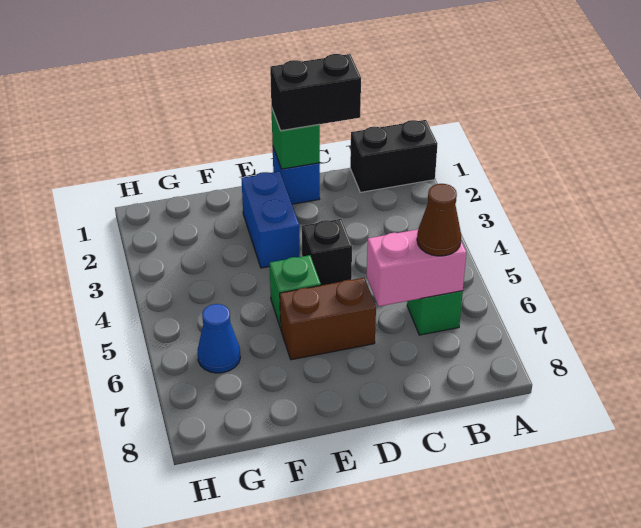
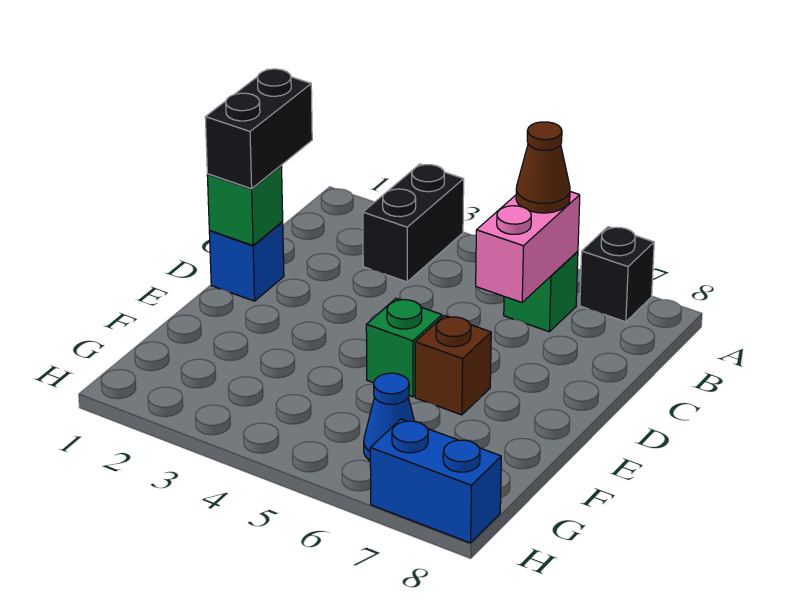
black brick A1:B1 level 1 -> black brick A3:B3 level 1
black brick D4 level 1 -> black brick A7 level 1
brown brick D6:E6 level 1 -> brown brick E6 level 1
blue brick E2:E3 level 1 -> blue brick H7:H8 level 1

